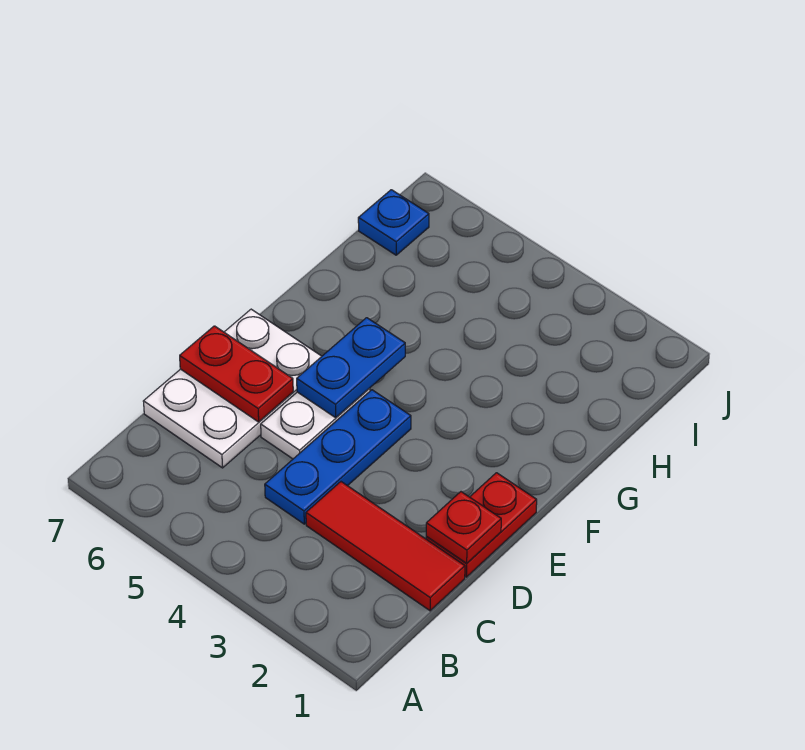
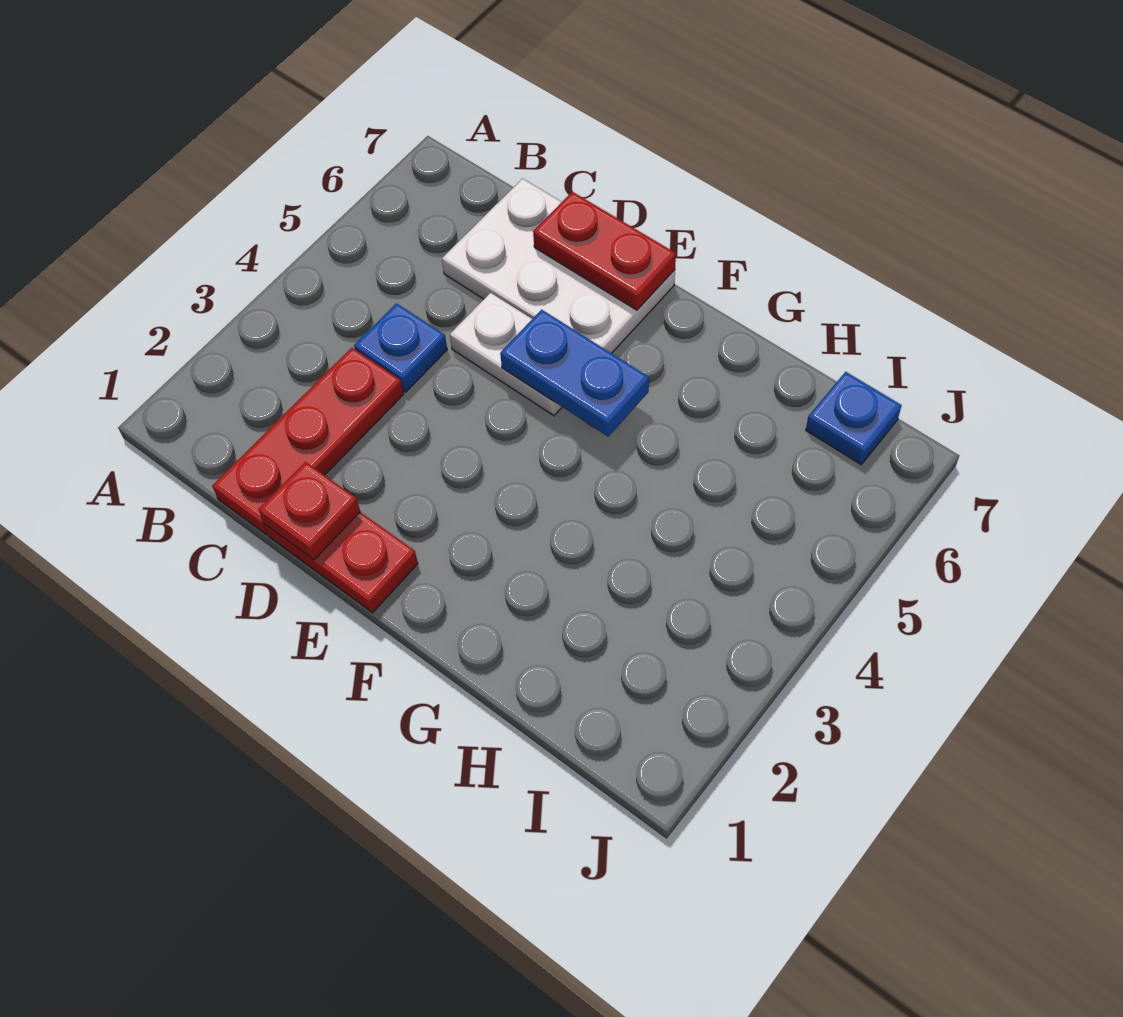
red tile C1:C3 level 1 -> red plate C1:C3 level 1
blue plate C4:E4 level 1 -> blue plate C4 level 1
red plate D6:D7 level 2 -> red plate D7:E7 level 2

